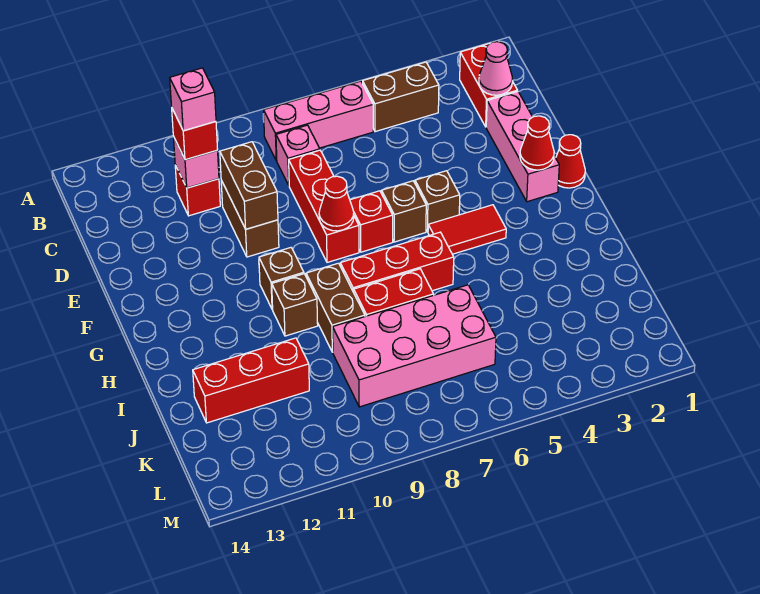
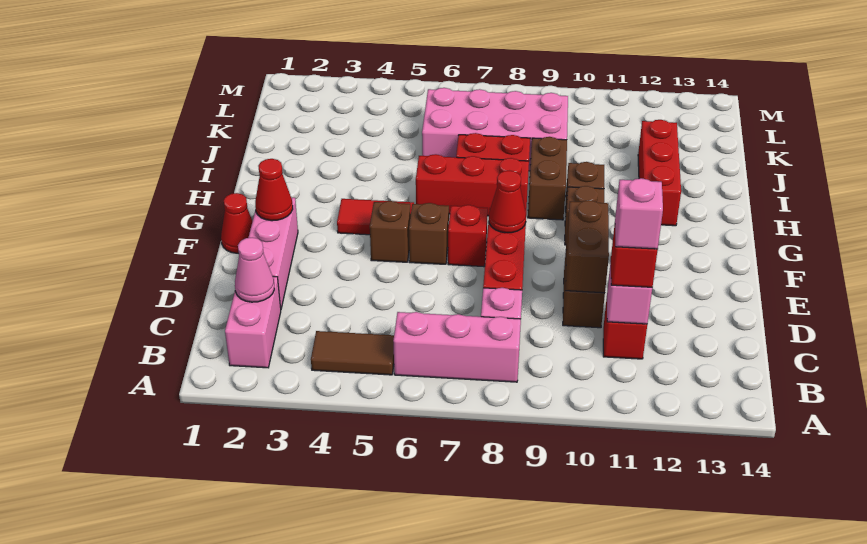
red brick B2:C2 level 1 -> pink brick B2:C2 level 1
brown brick B4:B5 level 1 -> brown tile B4:B5 level 1
red brick J11:J13 level 1 -> red brick H12:J12 level 1

